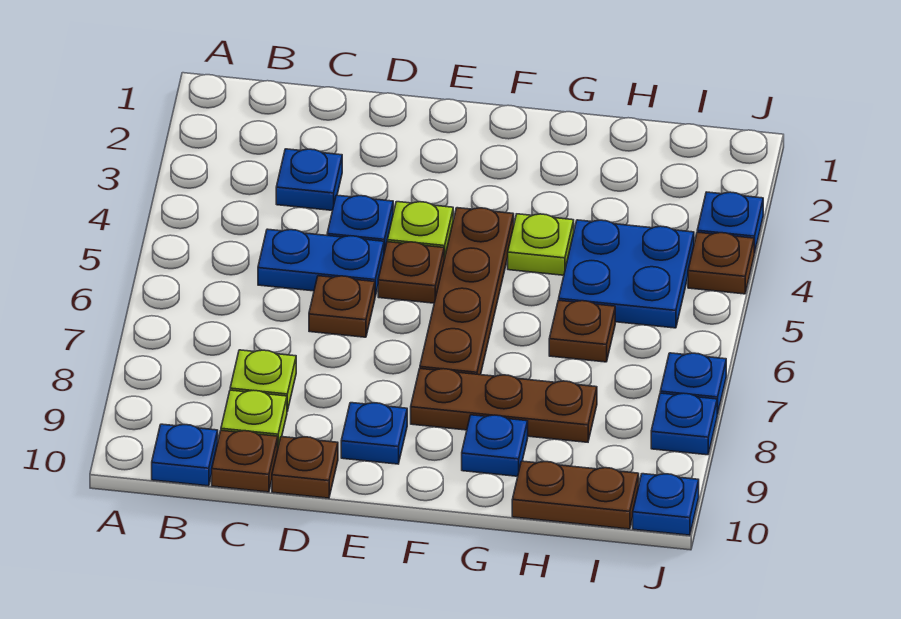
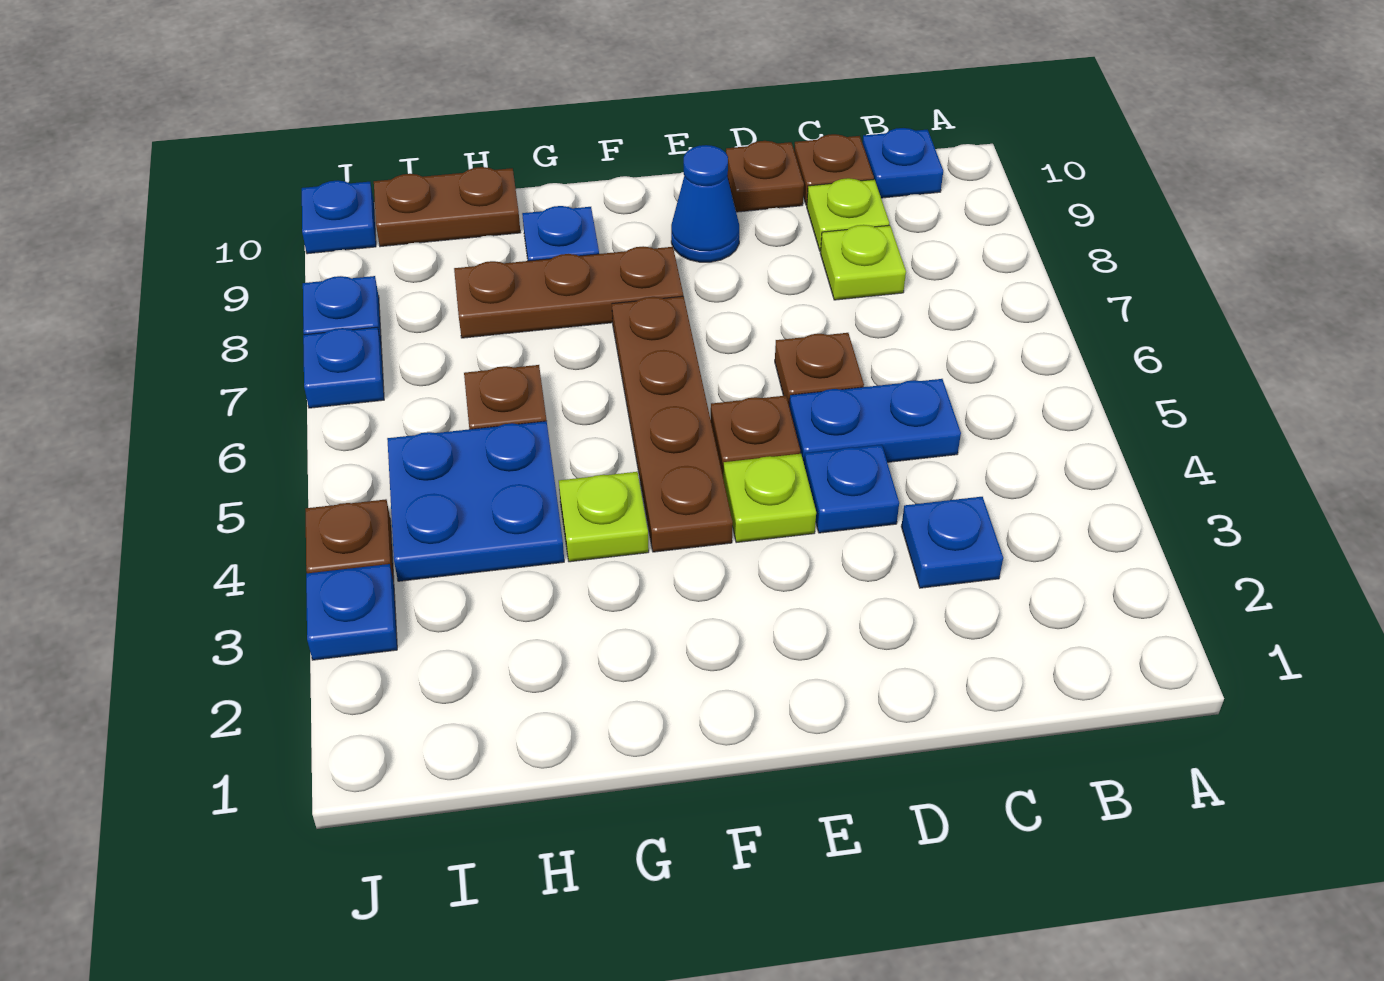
blue plate E9 level 1 -> blue cone E9 level 1

